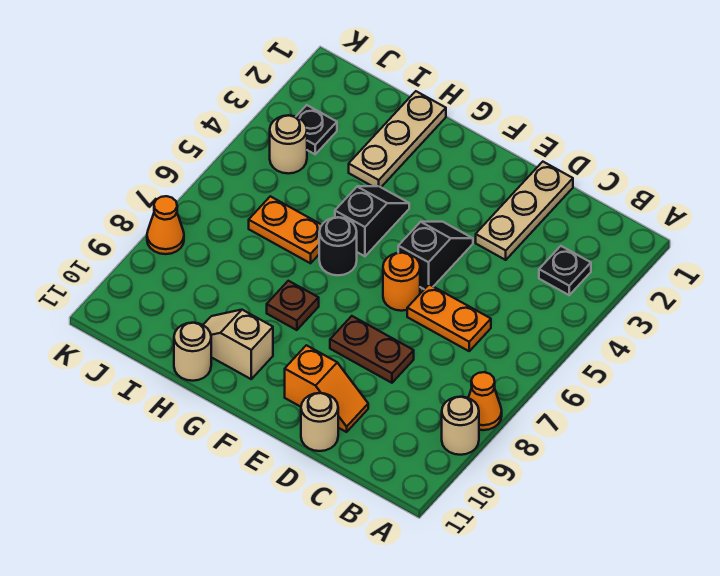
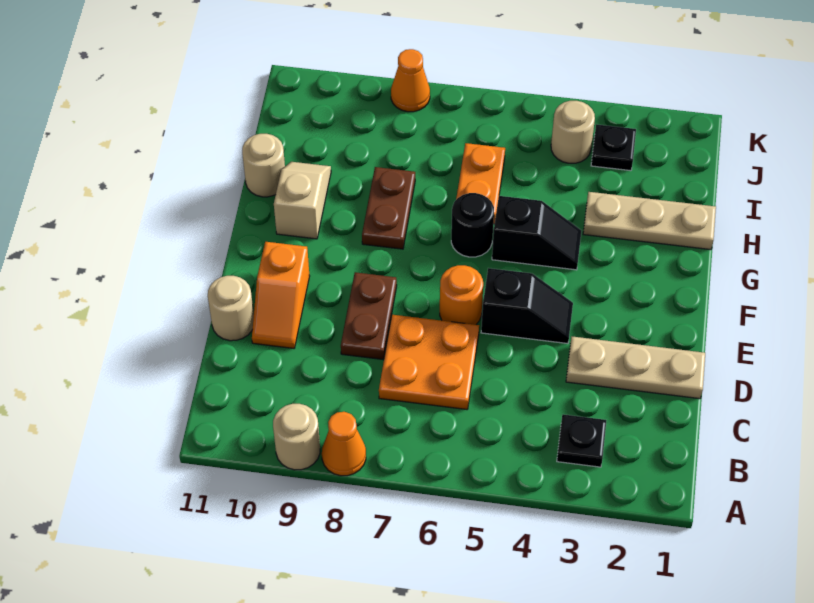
orange plate C6:D6 level 1 -> orange plate C6:D7 level 1
brown plate G8 level 1 -> brown plate G8:H8 level 1

